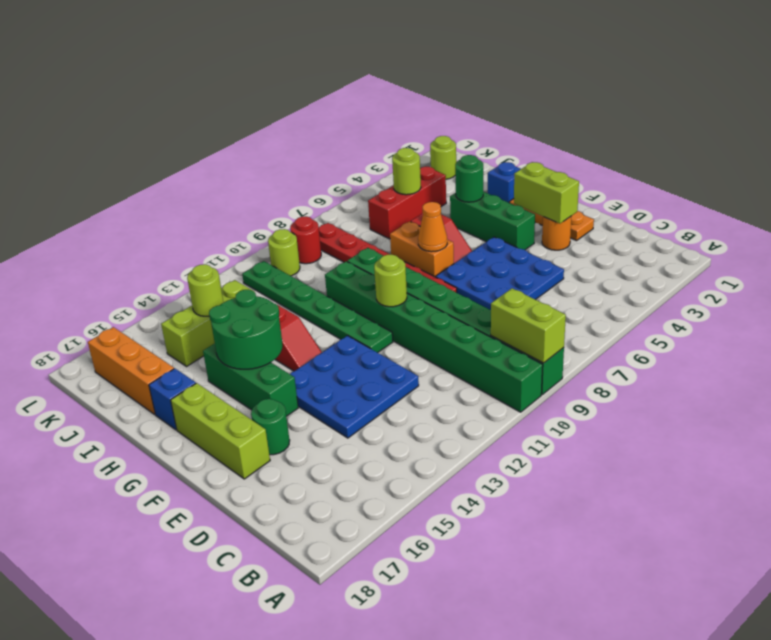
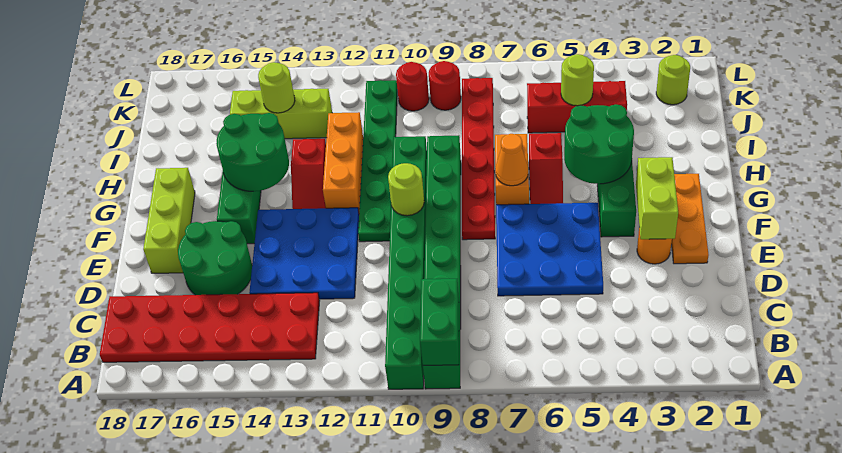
lime brick A9:B9 level 2 -> green brick A9:B9 level 2
none -> red plate B13:C18 level 1
green round brick E16 level 1 -> green round brick D15:E16 level 1
blue brick H2 level 1 -> none
green round brick H4 level 2 -> green round brick G4:H5 level 2
blue brick H17 level 1 -> none
orange brick I17:K17 level 1 -> orange brick G12:I12 level 1
lime round brick K10 level 1 -> red round brick K10 level 1

